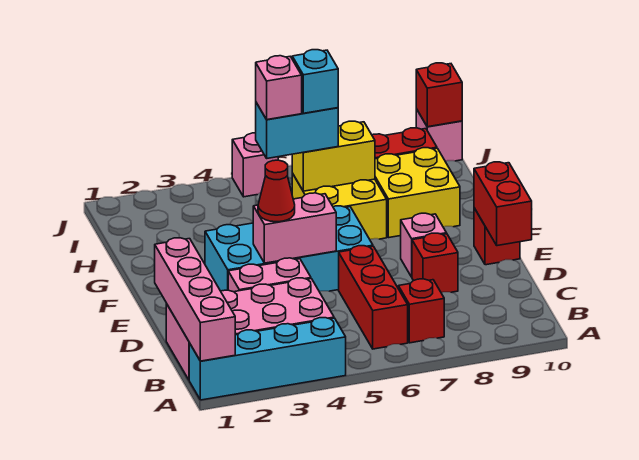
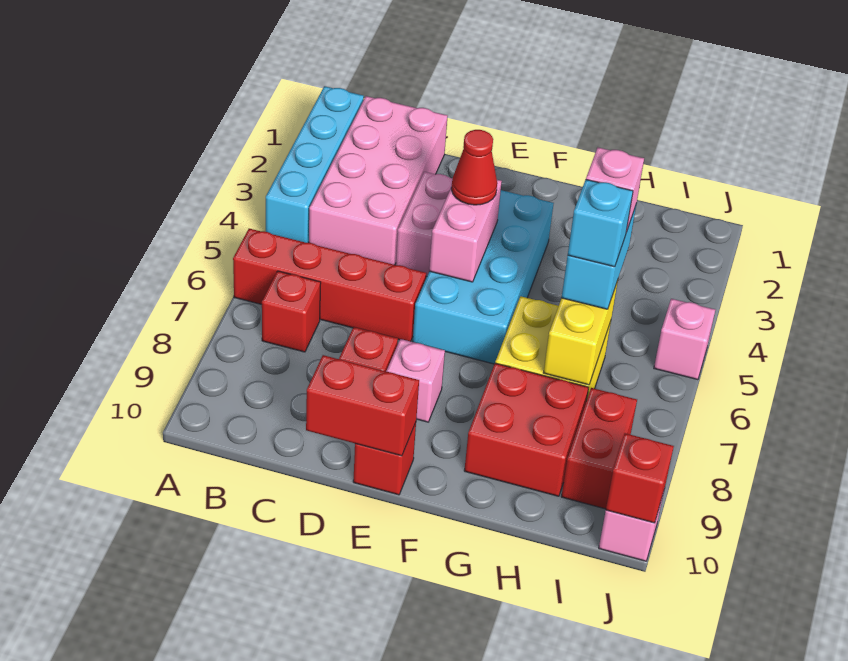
pink brick A1:D1 level 2 -> none
red brick B6:D6 level 1 -> red brick A6:D6 level 1
yellow brick G8:H9 level 1 -> red brick G8:H9 level 1

